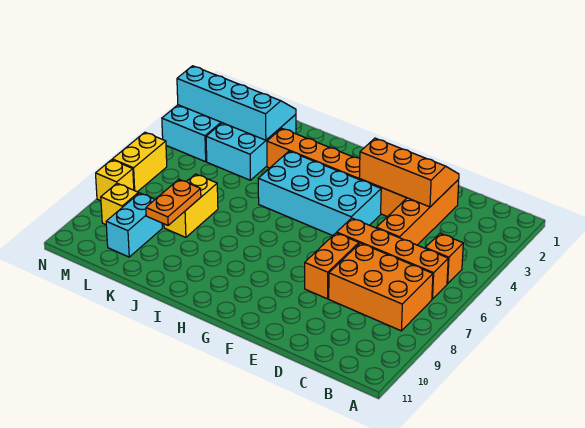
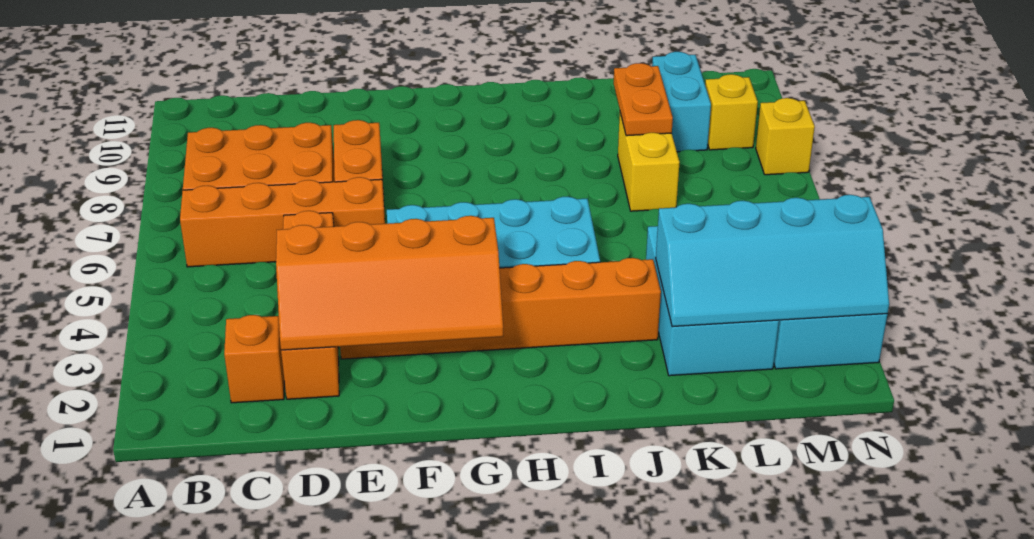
orange brick B5 level 1 -> orange brick C2 level 1
orange slope D2:F3 level 2 top 3 -> orange slope D2:G3 level 2 top 3
yellow brick N6:N7 level 1 -> none

